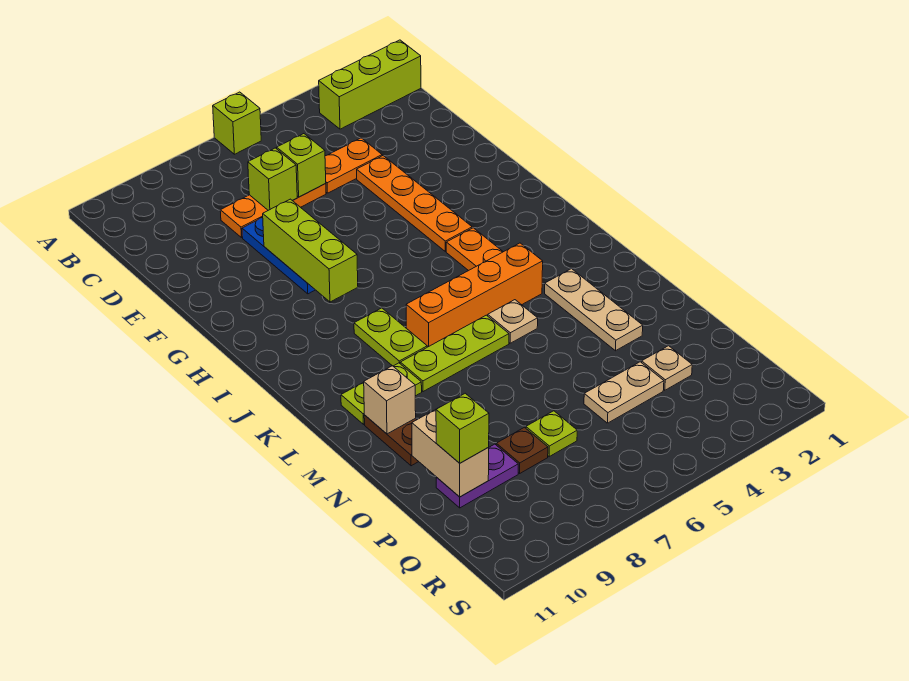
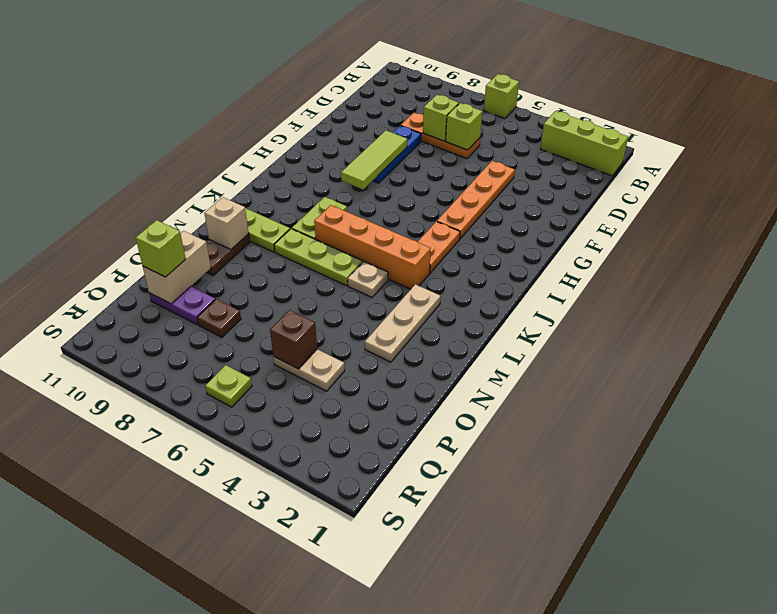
orange plate D4:D5 level 1 -> none
lime brick F8:H8 level 2 -> lime tile F8:H8 level 2
tan plate P3 level 1 -> none
none -> brown brick P5 level 2
lime plate P7 level 1 -> lime plate R6 level 1

